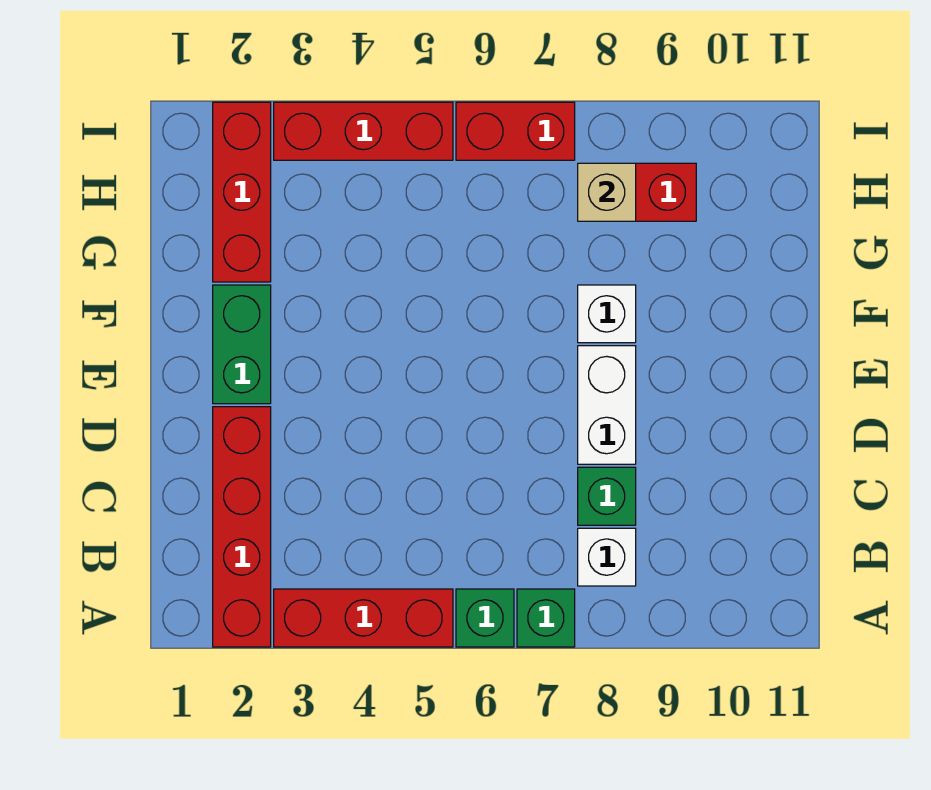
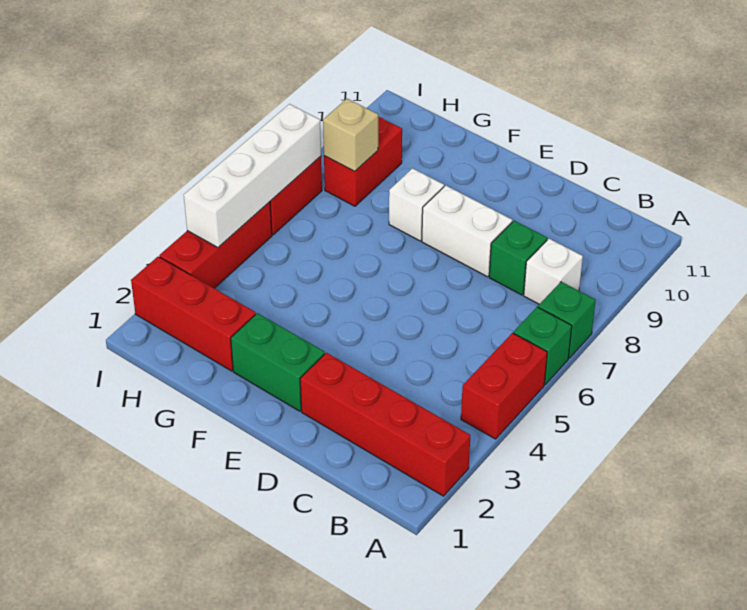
red brick A3:A5 level 1 -> red brick A4:A5 level 1
none -> white brick I4:I7 level 2

